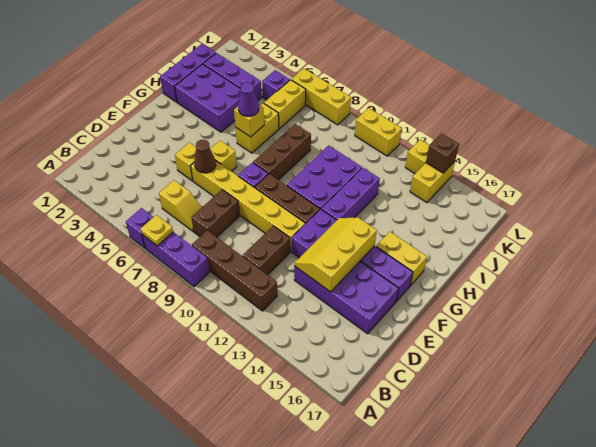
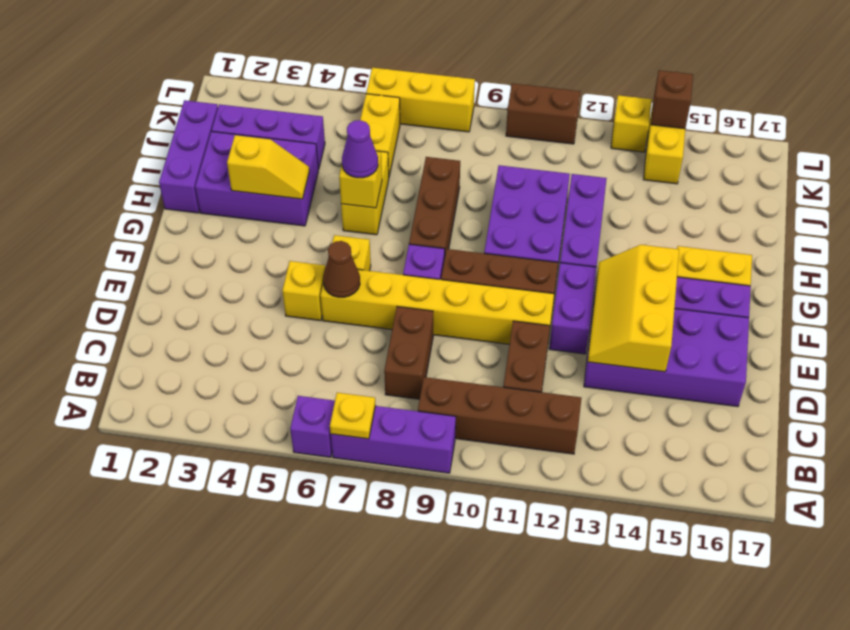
yellow slope C6:C7 level 1 top 6 -> yellow slope H3:H4 level 2 top 3
purple brick K5 level 1 -> none
yellow brick L10:L11 level 1 -> brown brick L10:L11 level 1

